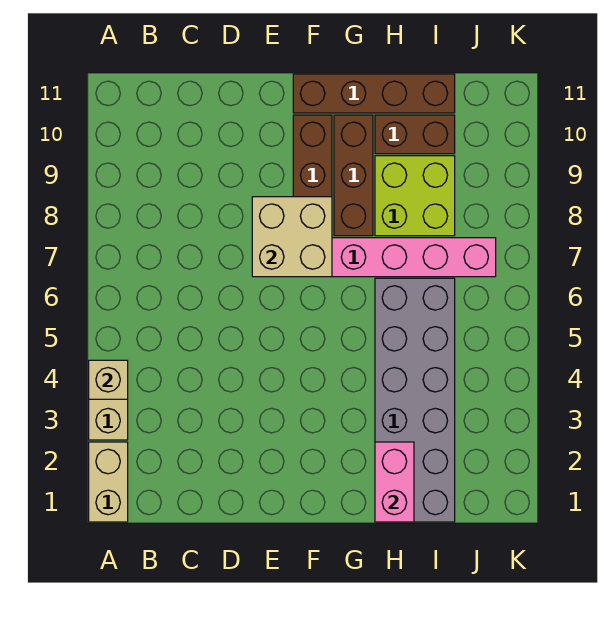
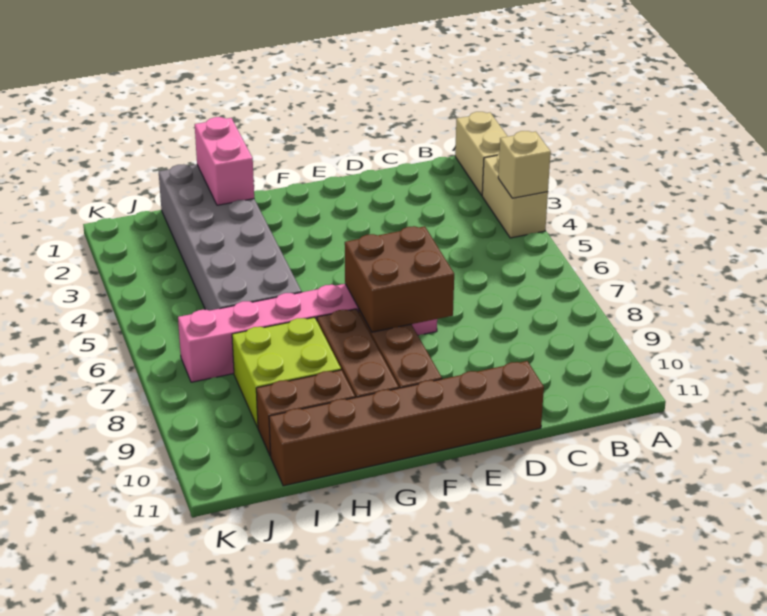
tan brick E7:F8 level 2 -> brown brick E7:F8 level 2
brown brick F11:I11 level 1 -> brown brick D11:I11 level 1

